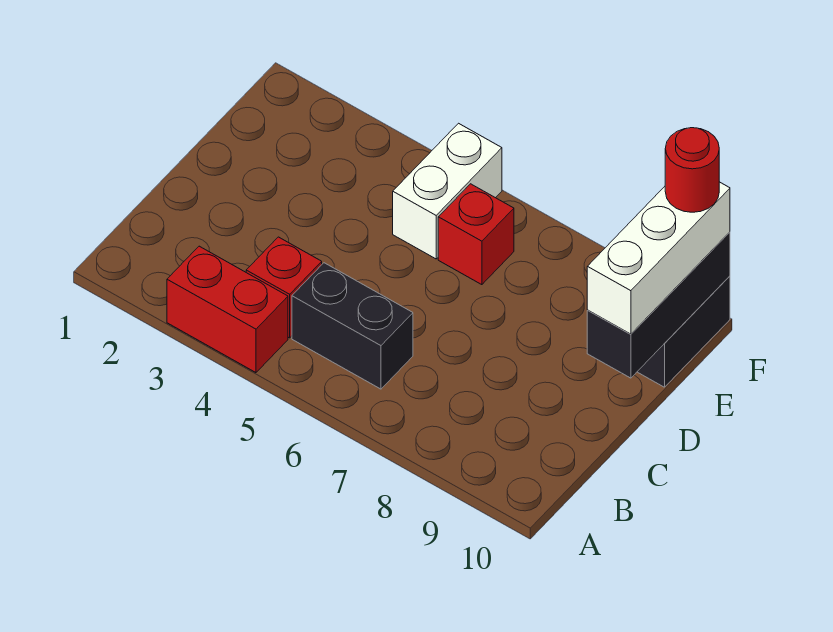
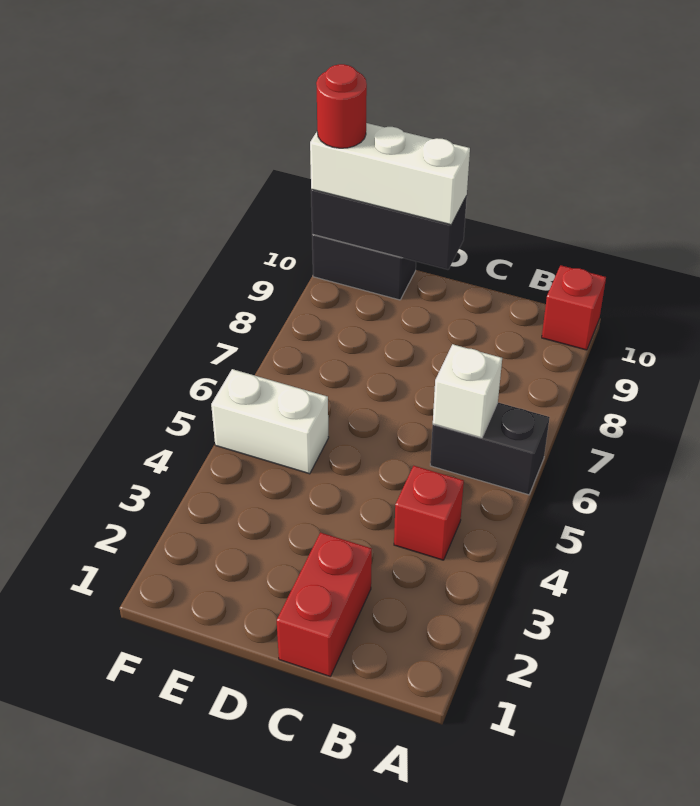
red brick A3:A4 level 1 -> red brick C1:C2 level 1
black brick B5:B6 level 1 -> black brick A6:B6 level 1
none -> white brick B6 level 2
red brick E6 level 1 -> red brick A10 level 1

